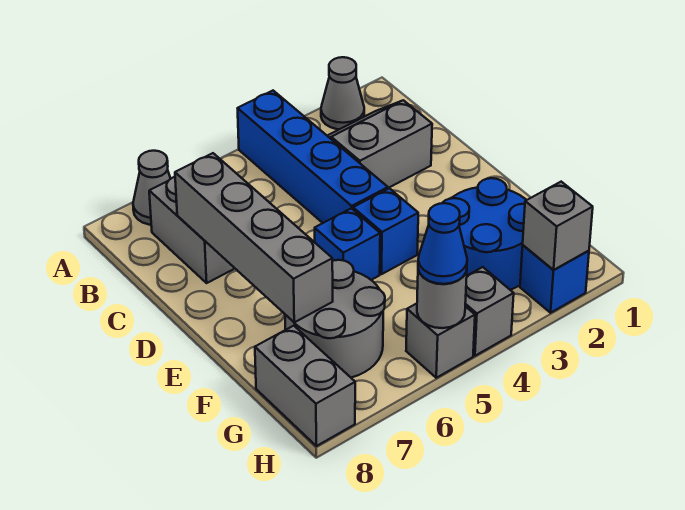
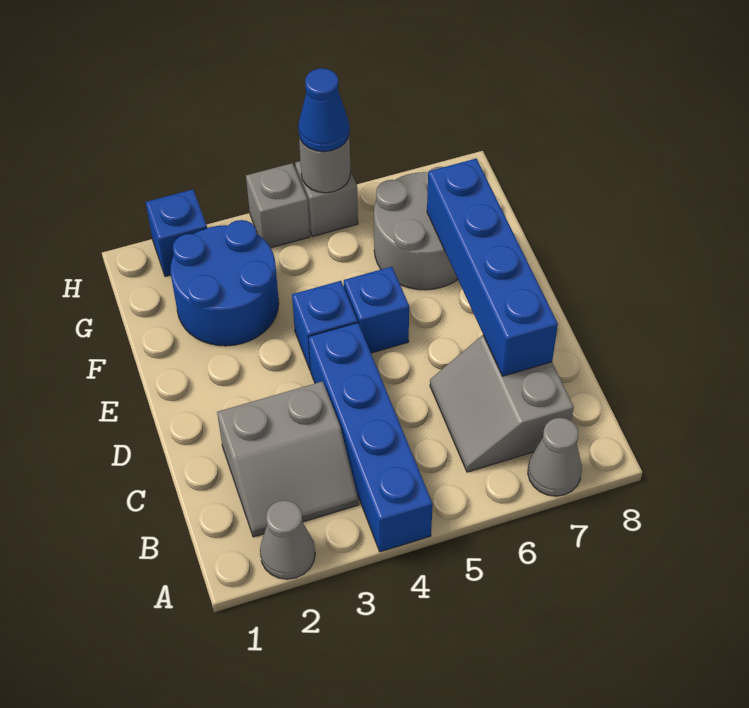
grey brick C7:F7 level 2 -> blue brick C7:F7 level 2
grey brick G8:H8 level 1 -> none
grey brick H2 level 2 -> none

